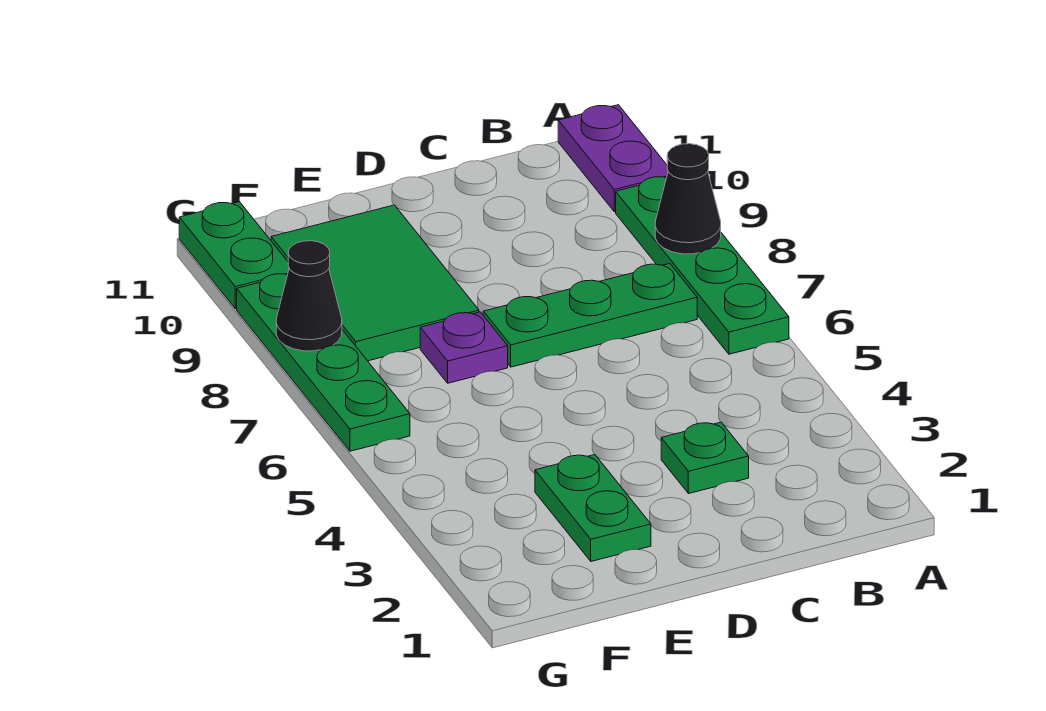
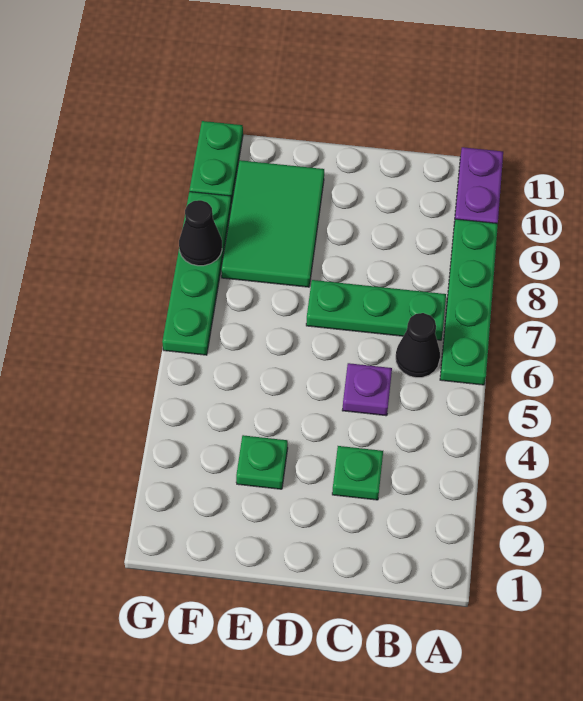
black cone A8 level 2 -> black cone B6 level 1
green plate E2:E3 level 1 -> green plate E3 level 1
purple plate E7 level 1 -> purple plate C5 level 1

